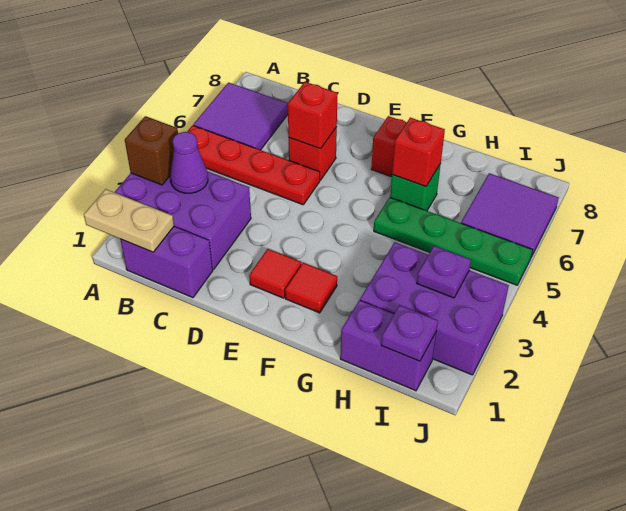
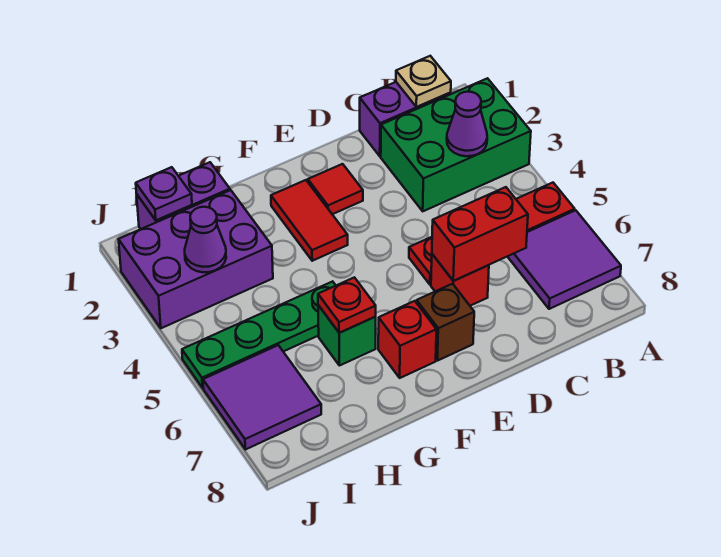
tan plate A1:B1 level 2 -> tan plate B1 level 2
purple brick A2:C3 level 1 -> green brick A2:C3 level 1
brown brick A3 level 2 -> brown brick E7 level 1
red brick D6 level 2 -> red brick C6:D6 level 2
red tile F2 level 1 -> red tile F2:F3 level 1
red brick G6 level 2 -> red plate G6 level 2
purple plate I3 level 2 -> purple cone I3 level 2

